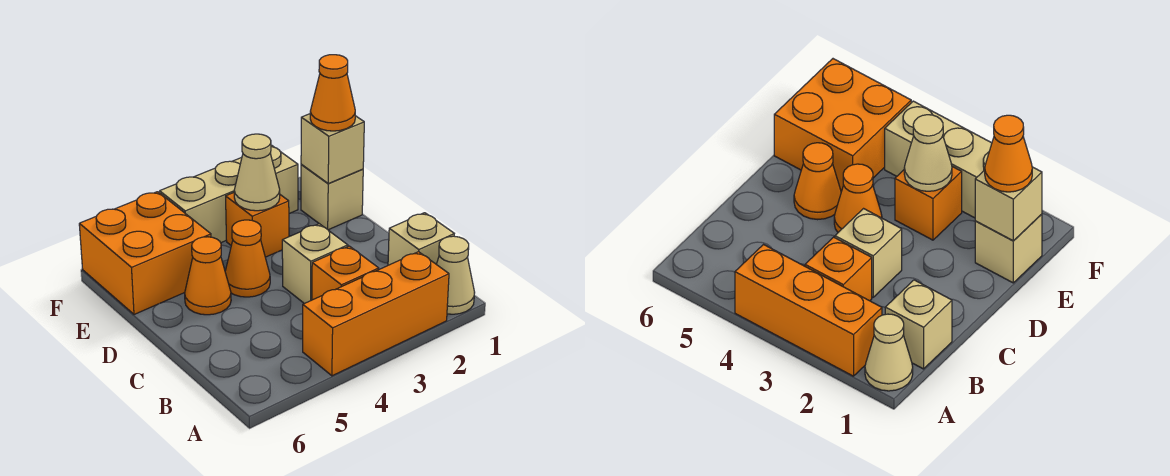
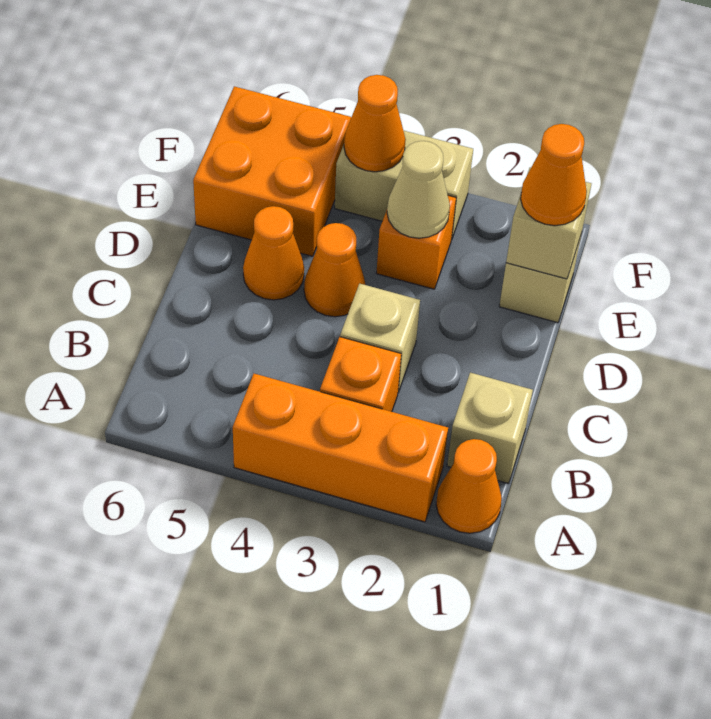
tan cone A1 level 1 -> orange cone A1 level 1
tan brick F2:F4 level 1 -> tan brick F3:F4 level 1
none -> orange cone F4 level 2

